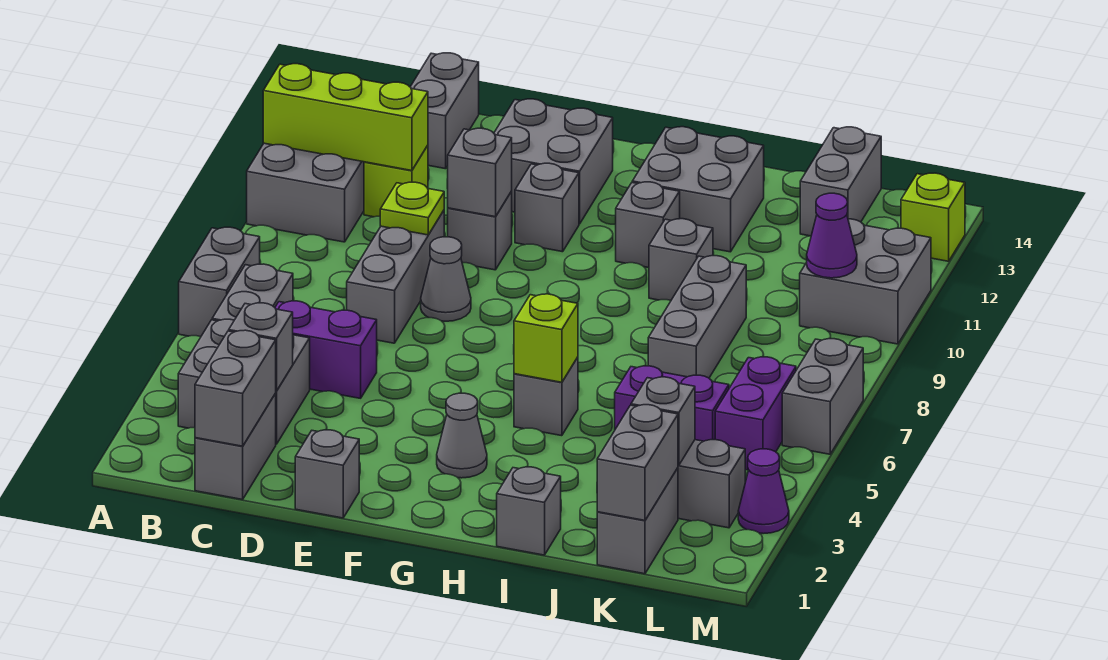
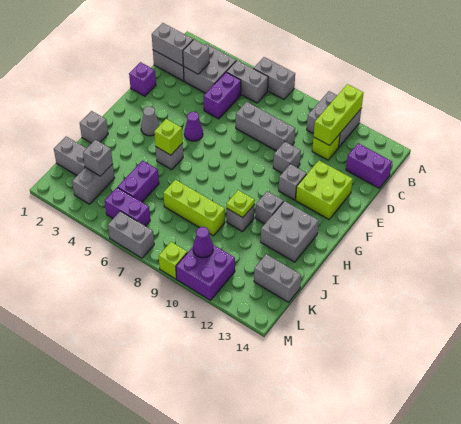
grey brick C13:C14 level 1 -> purple brick C13:C14 level 1
lime plate D9 level 2 -> lime plate I10 level 2
grey brick E1 level 1 -> purple brick E1 level 1
grey cone E8 level 1 -> none
grey brick E10 level 2 -> none
grey brick E12:F13 level 1 -> lime brick E12:F13 level 1
grey brick J7:J9 level 1 -> lime brick J7:J9 level 1
grey brick K1:K2 level 2 -> none
grey brick L10:M11 level 1 -> purple brick L10:M11 level 1
purple cone M3 level 1 -> purple cone F5 level 1
lime brick M13 level 1 -> lime brick M9 level 1

